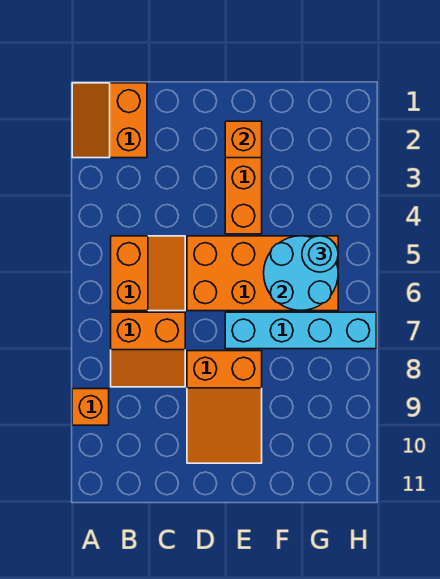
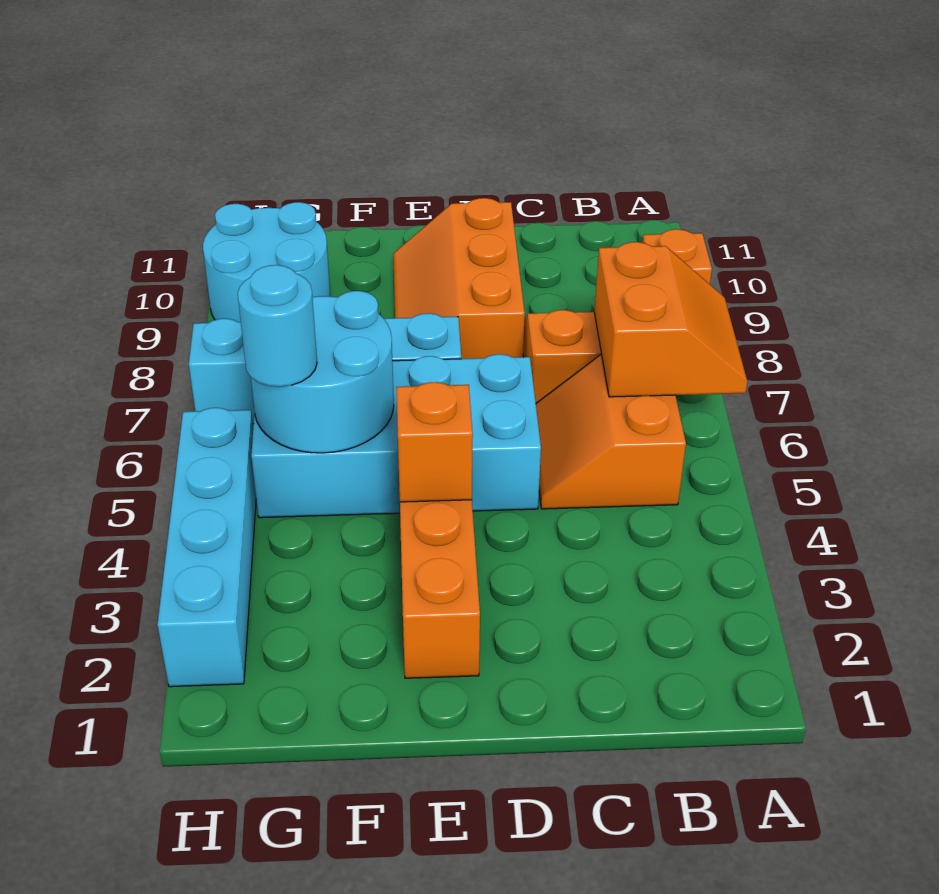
orange slope A1:B2 level 1 top B -> orange slope A6:B7 level 2 top B
orange brick D5:G6 level 1 -> cyan brick D5:G6 level 1
orange slope D8:E10 level 1 top 8 -> orange slope D8:E10 level 1 top D
orange brick E2 level 2 -> orange brick E4 level 2
none -> cyan round brick G9:H10 level 1
none -> cyan brick H2:H5 level 1

